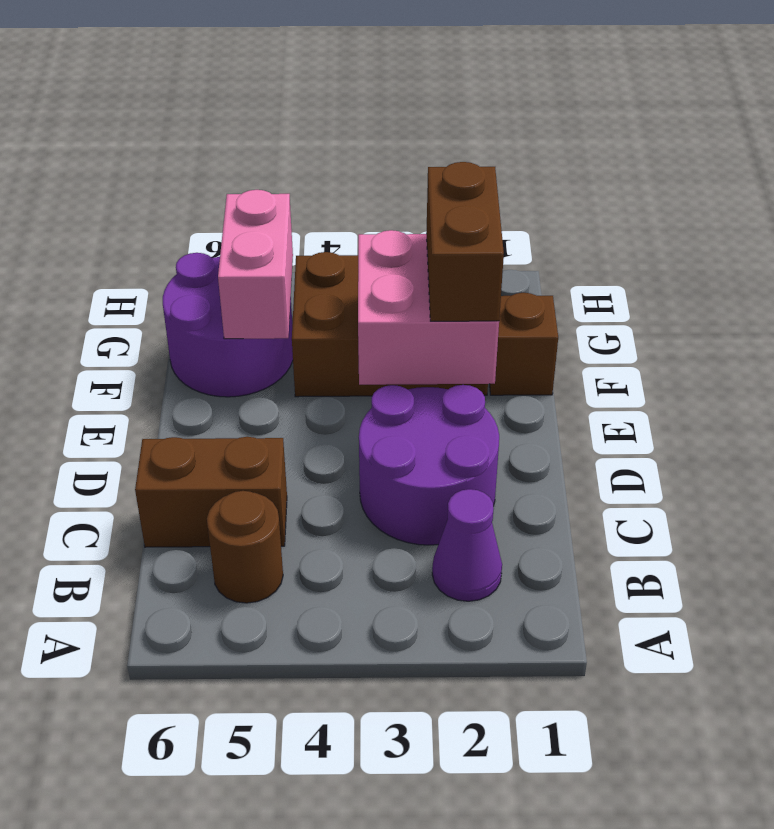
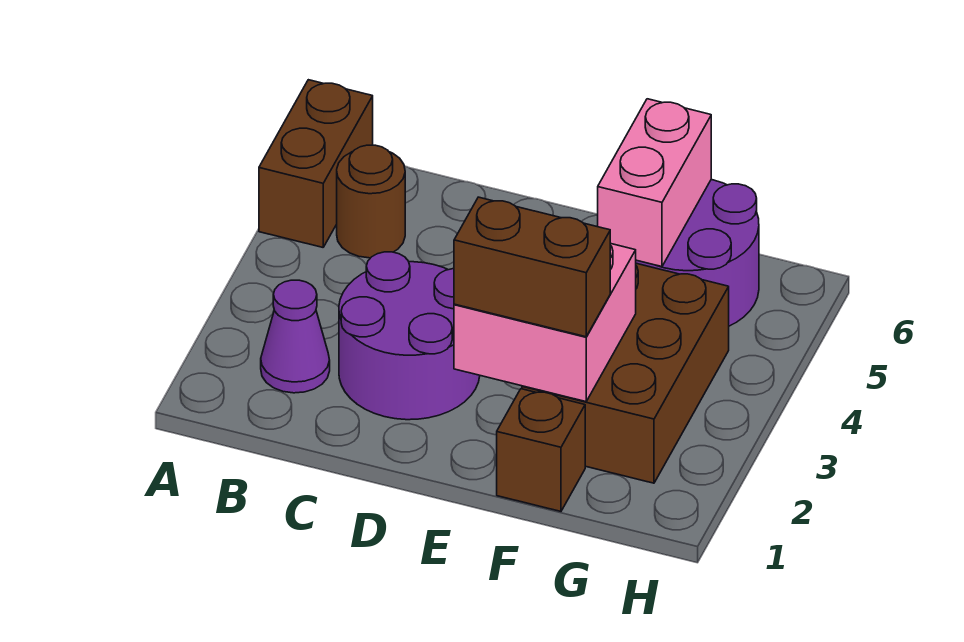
brown brick C5:C6 level 1 -> brown brick A5:A6 level 1
pink brick F5:G5 level 2 -> pink brick F5:F6 level 2

